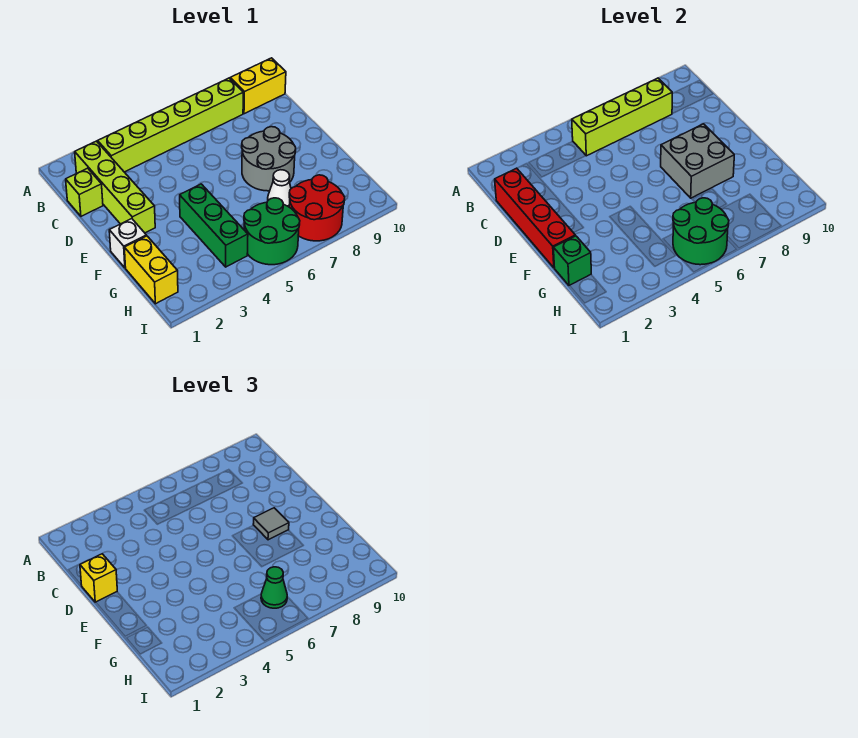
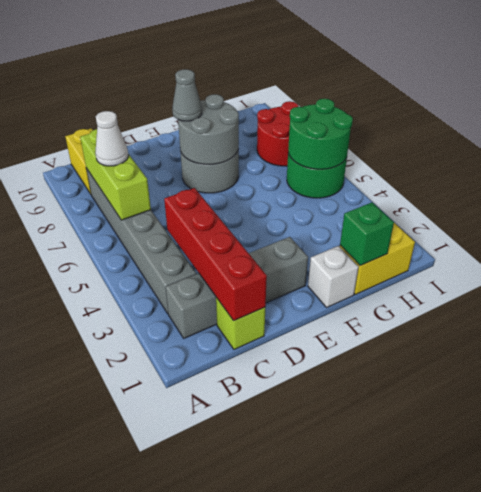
lime brick B2:E2 level 1 -> grey brick B2:E2 level 1
lime brick B3:B8 level 1 -> grey brick B3:B8 level 1
lime brick B5:B8 level 2 -> lime brick B6:B8 level 2
red brick C1:F1 level 2 -> red brick C1:C4 level 2
yellow brick D1 level 3 -> none
grey brick E7:F8 level 2 -> grey round brick E7:F8 level 2
grey tile E8 level 3 -> grey cone E8 level 3
green brick F4:H4 level 1 -> none
white cone G7 level 1 -> white cone B7 level 3
green cone H6 level 3 -> none

